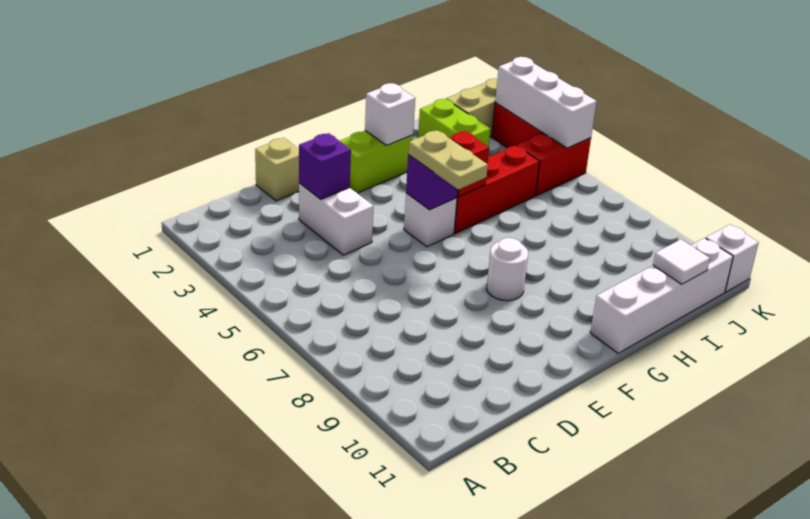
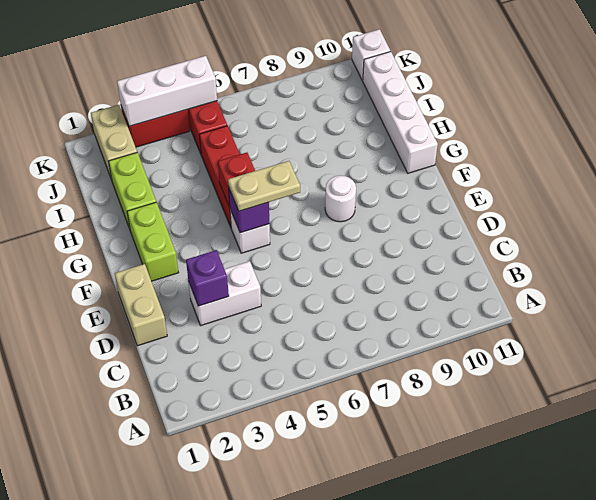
tan brick D1 level 1 -> tan brick D1:E1 level 1
white brick G2 level 2 -> none
lime brick I2:I3 level 1 -> lime brick H2:I2 level 1
white tile I11 level 2 -> none

